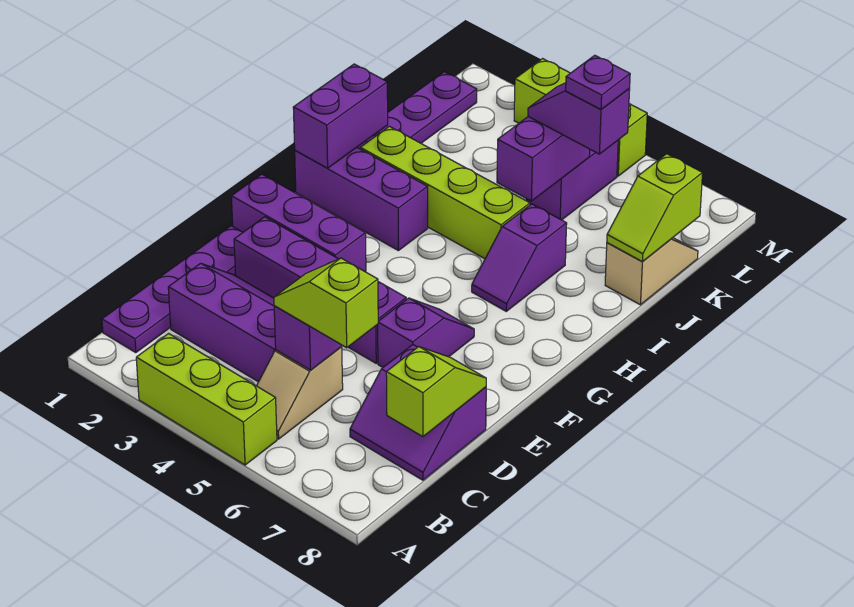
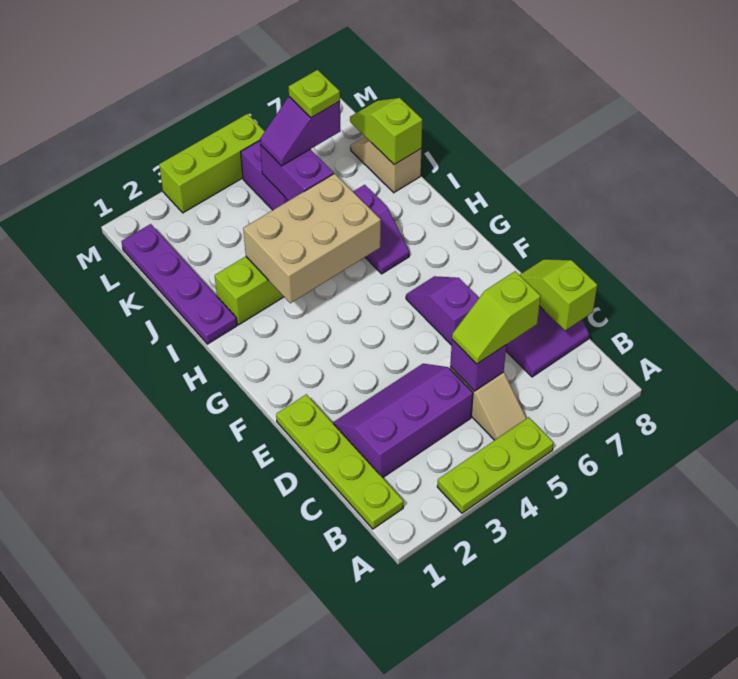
lime brick A3:A5 level 1 -> lime plate A3:A5 level 1
purple plate B1:E1 level 1 -> lime plate B1:E1 level 1
purple brick E2:E5 level 1 -> none
purple brick F1:F3 level 1 -> none
purple brick H1:H3 level 1 -> none
purple brick H1:I1 level 2 -> none
none -> tan brick H3:I5 level 2
lime slope J8:K8 level 2 top K -> lime slope J8:K8 level 2 top J
purple plate K6 level 4 -> lime plate K6 level 4

